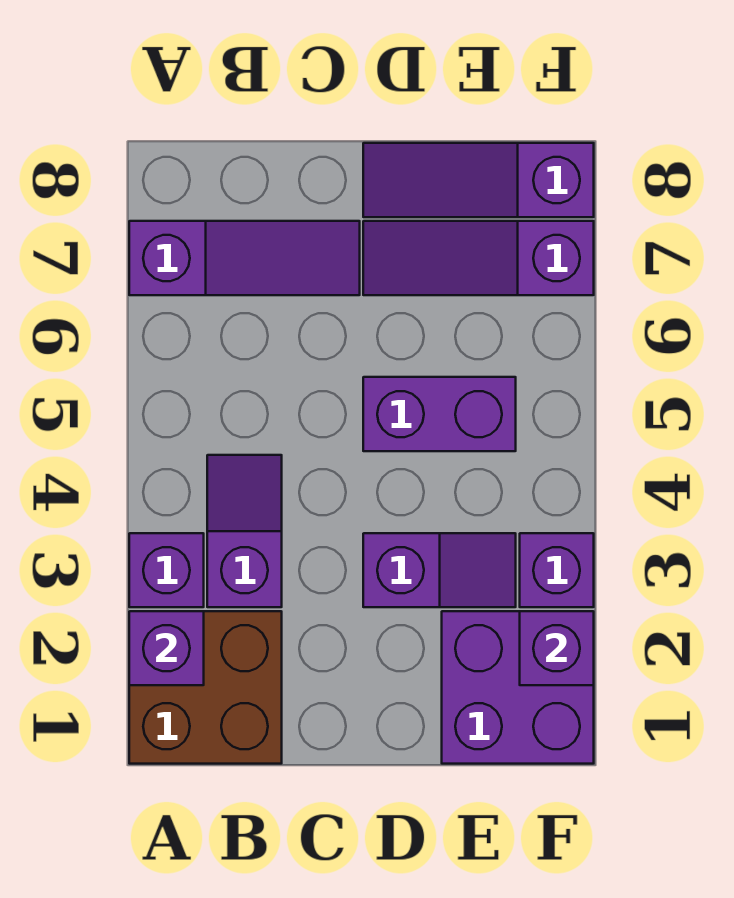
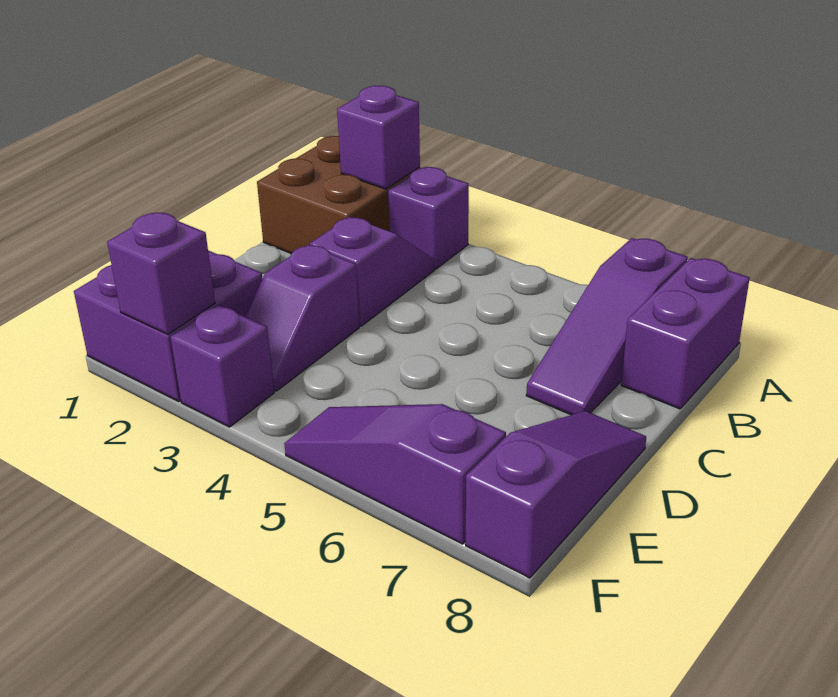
purple slope B3:B4 level 1 top 3 -> purple slope B3:C3 level 1 top C
purple brick D5:E5 level 1 -> purple brick A8:B8 level 1
purple slope D7:F7 level 1 top F -> purple slope F5:F7 level 1 top 7

